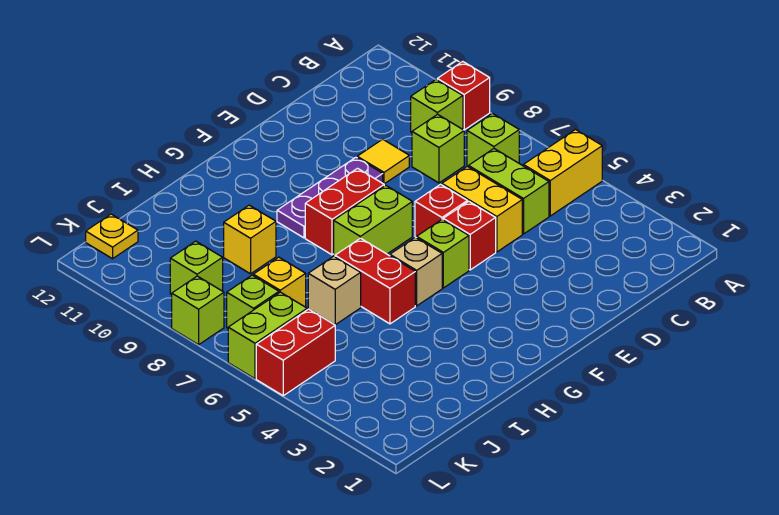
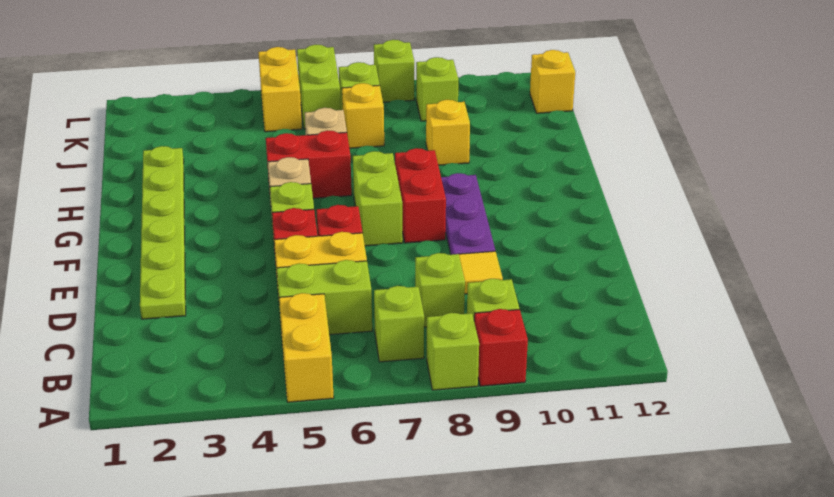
none -> lime brick A8 level 1
none -> lime plate D2:I2 level 1
red brick K5:L5 level 1 -> yellow brick K5:L5 level 1
yellow plate K12 level 1 -> yellow brick K12 level 1

